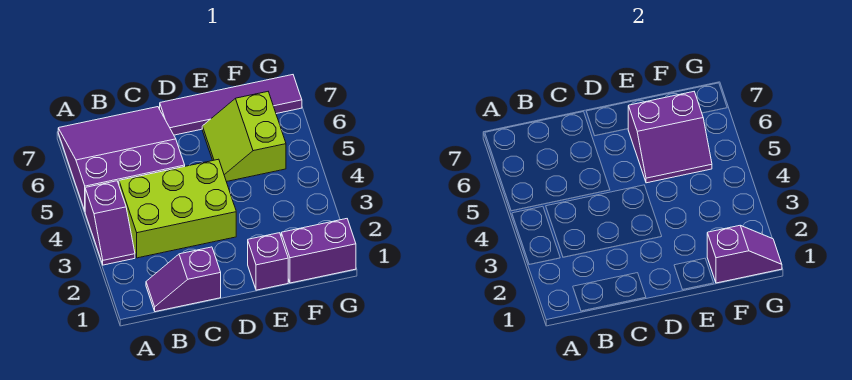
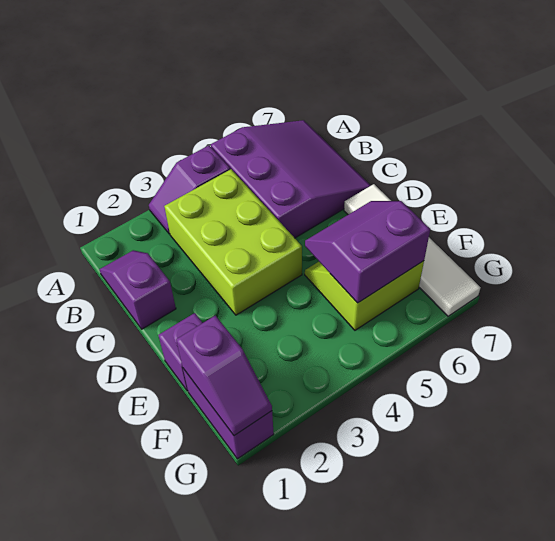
purple tile D7:G7 level 1 -> white tile D7:G7 level 1
purple slope E5:F6 level 2 top 6 -> purple slope E5:F6 level 2 top F

